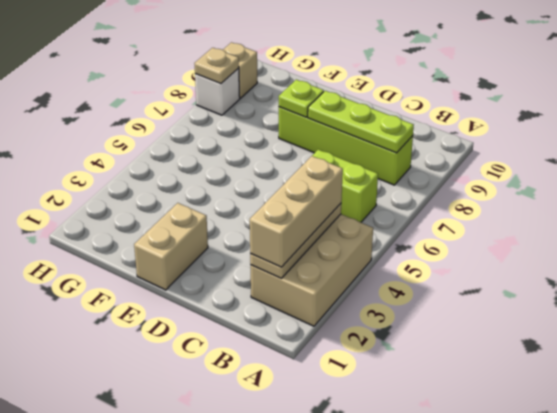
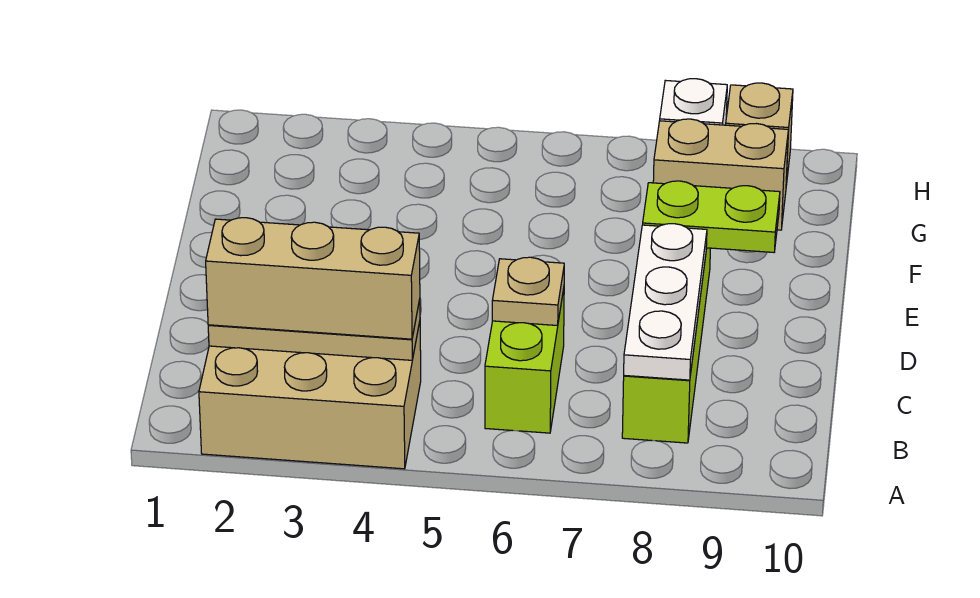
lime plate B8:D8 level 2 -> white plate B8:D8 level 2
tan brick E1:E2 level 1 -> tan brick G8:G9 level 1
lime plate E8 level 2 -> lime plate E8:E9 level 2
tan plate H8 level 2 -> tan plate C6 level 2

